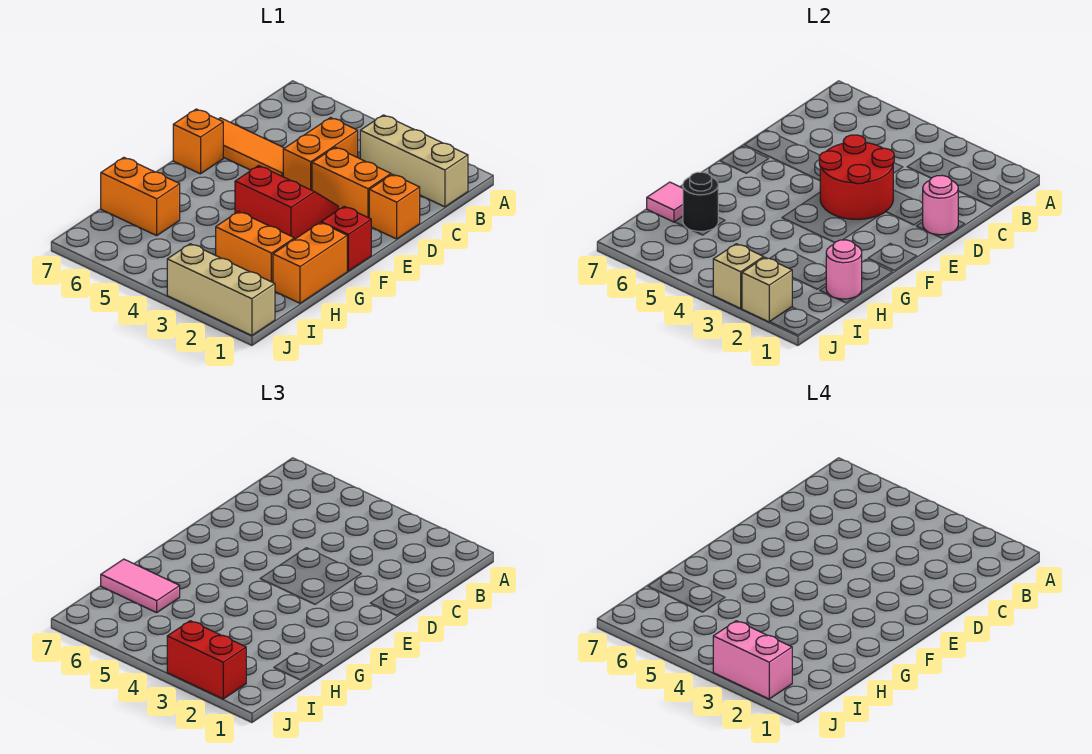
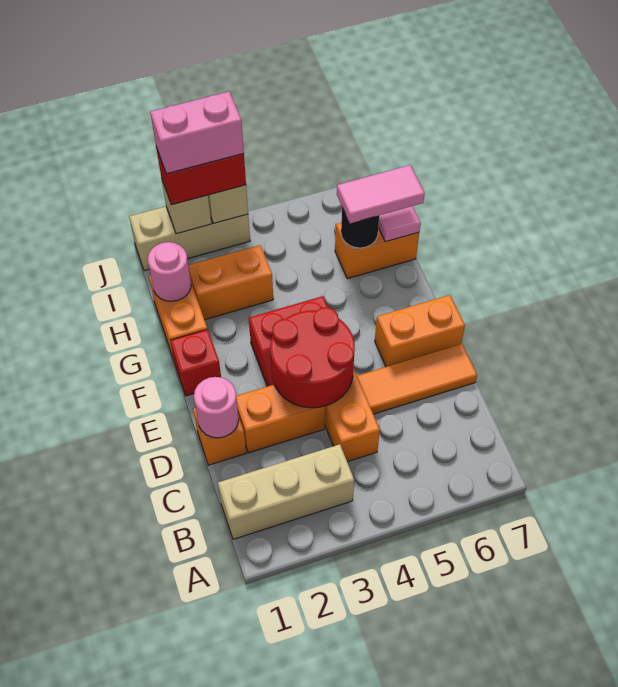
orange brick E7 level 1 -> orange brick E6:E7 level 1

